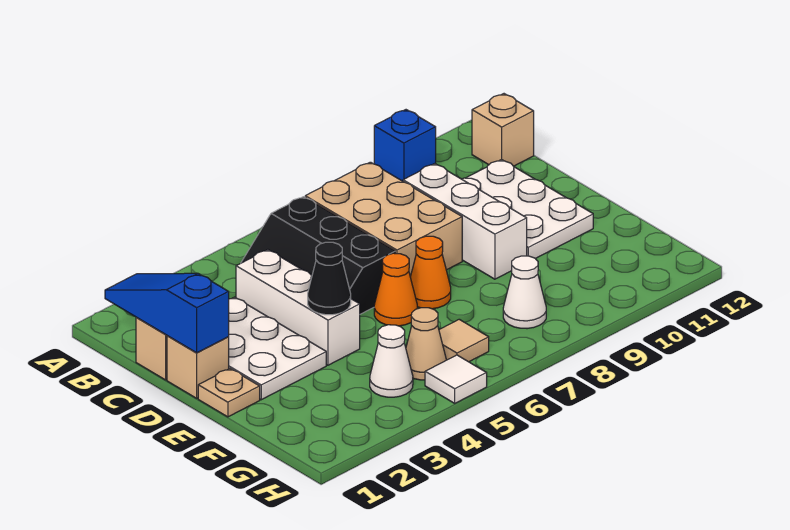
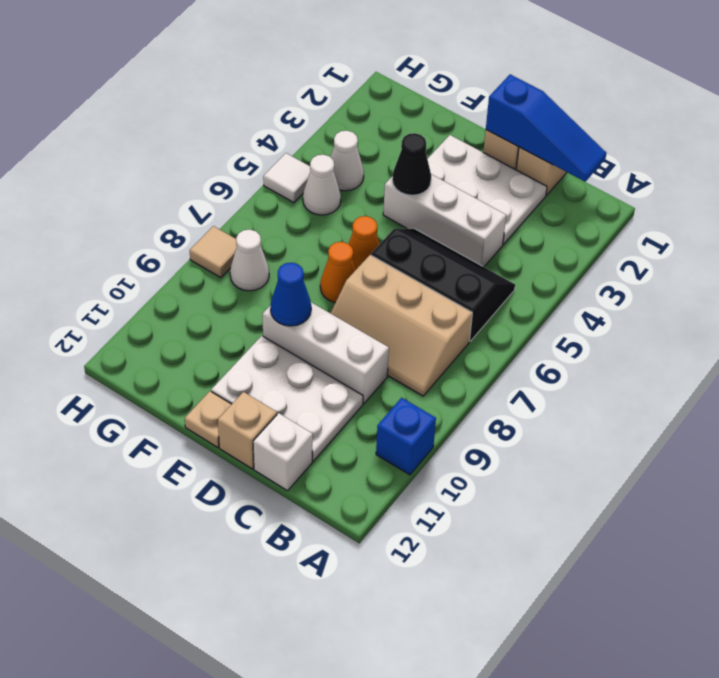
tan brick B7:D8 level 1 -> tan slope B7:D8 level 1 top 7
tan brick B12 level 1 -> tan brick D12 level 1
none -> white brick C12 level 1
tan plate E1 level 1 -> tan plate E12 level 1
none -> blue cone E9 level 2
tan cone G5 level 1 -> white cone G5 level 1
tan tile G6 level 1 -> tan tile H8 level 1

